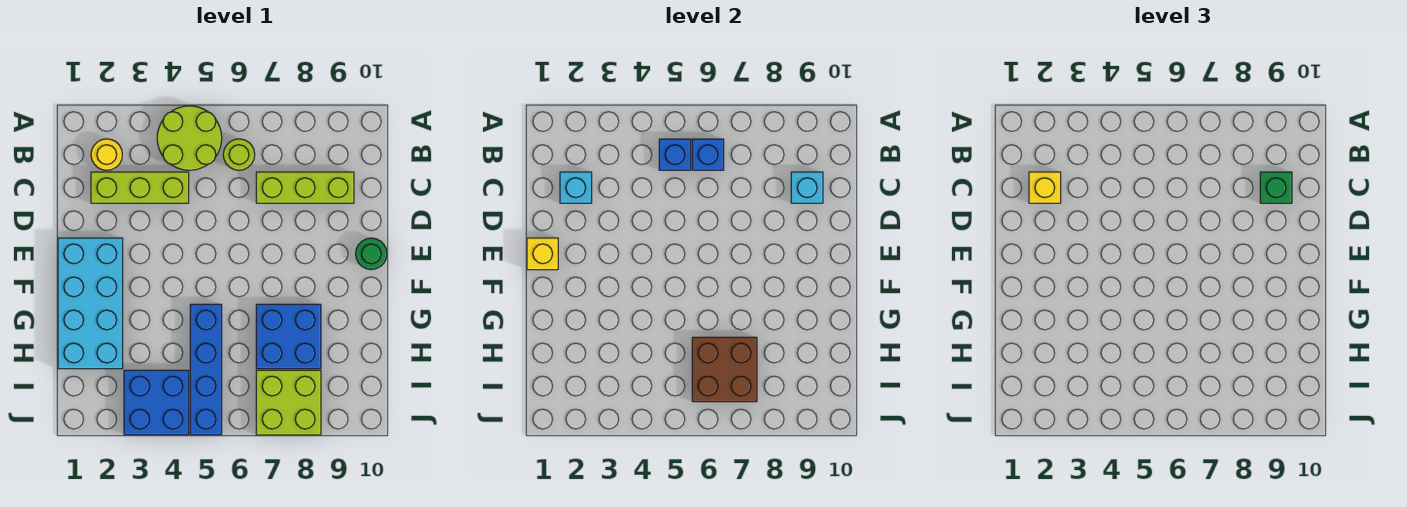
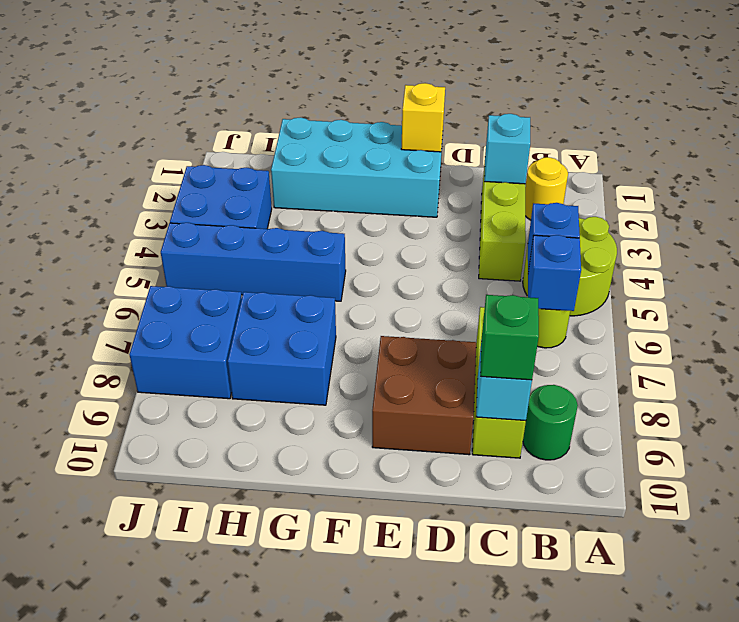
yellow brick C2 level 3 -> none
green round brick E10 level 1 -> green round brick B9 level 1
brown brick H6:I7 level 2 -> brown brick D8:E9 level 1
lime brick I7:J8 level 1 -> blue brick I7:J8 level 1

